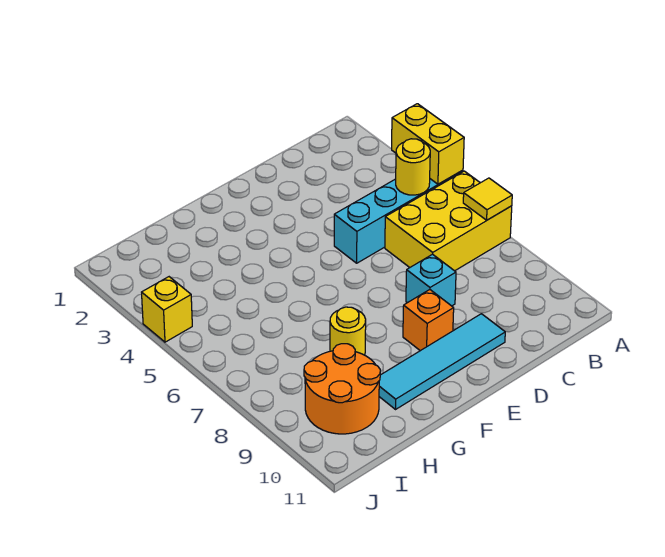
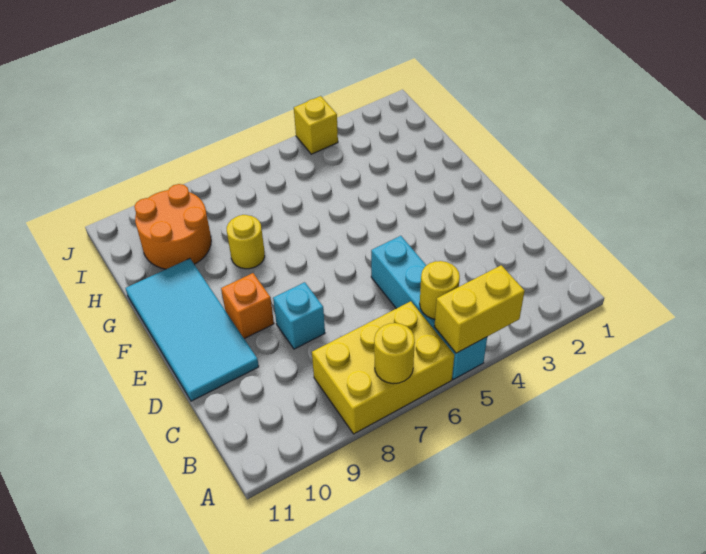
yellow brick A6:C7 level 1 -> yellow brick A6:B8 level 1
yellow tile A7 level 2 -> yellow round brick A7 level 2
cyan tile D10:G10 level 1 -> cyan tile D10:G11 level 1

